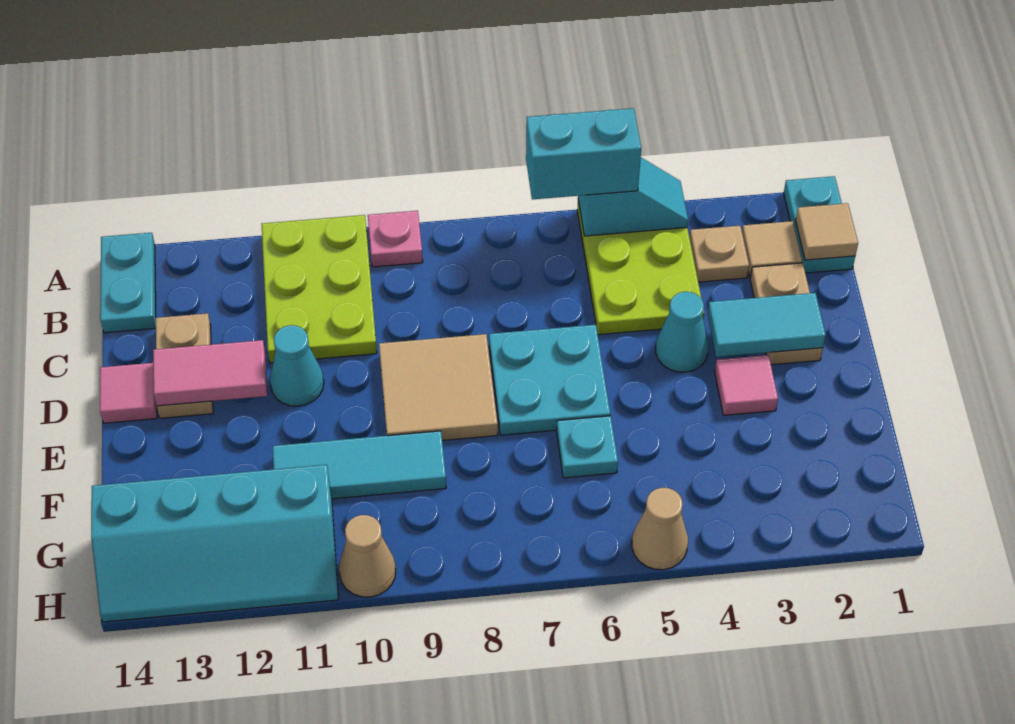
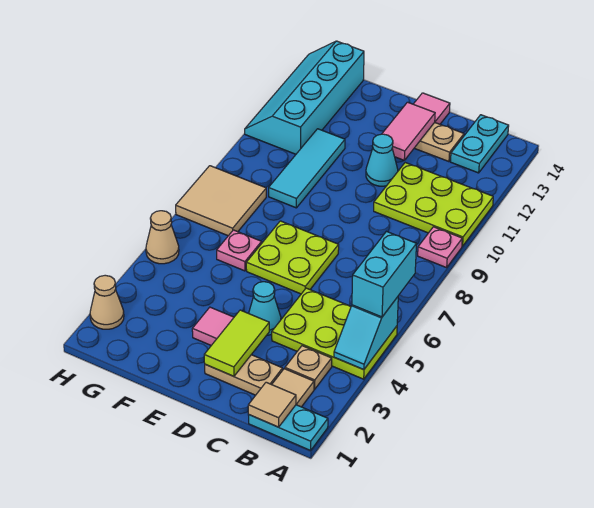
cyan plate A14:B14 level 1 -> cyan plate B13:B14 level 1
cyan tile D2:D3 level 2 -> lime tile D2:D3 level 2
cyan plate D6:E7 level 1 -> lime plate D6:E7 level 1
tan tile D8:E9 level 1 -> tan tile G7:H8 level 1
cyan plate F6 level 1 -> pink plate F6 level 1
tan cone H10 level 1 -> tan cone H2 level 1

